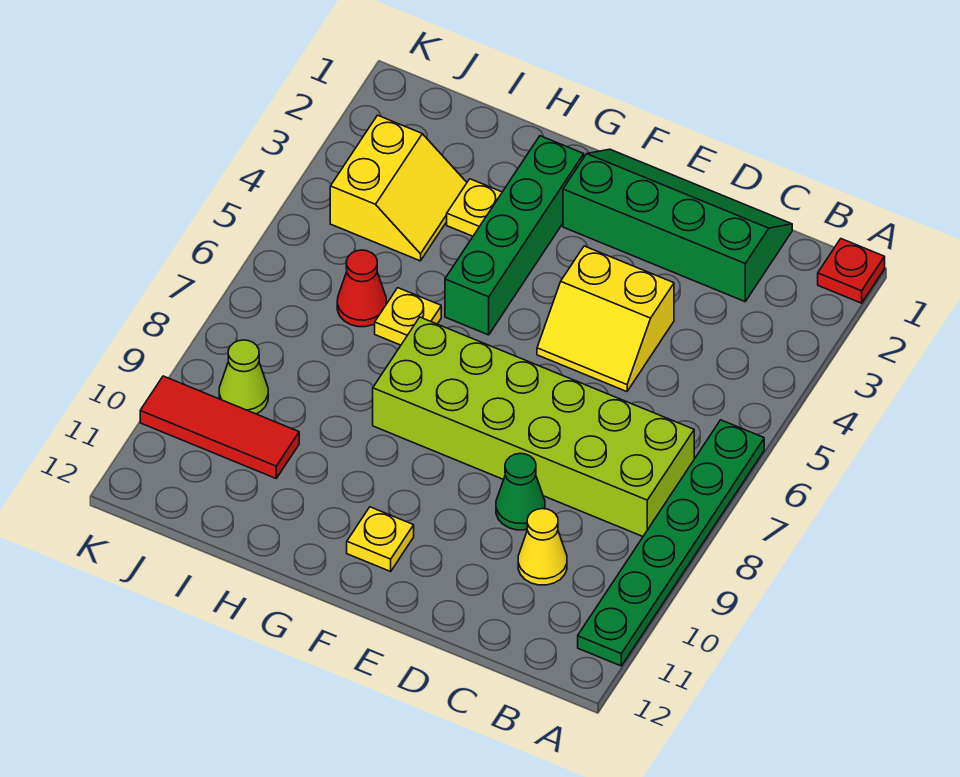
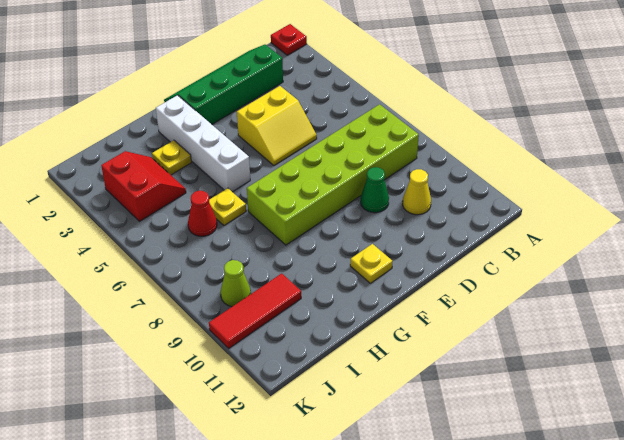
green plate A6:A11 level 1 -> none
green brick G2:G5 level 1 -> white brick G2:G5 level 1
yellow slope I3:J4 level 1 top J -> red slope I3:J4 level 1 top J

